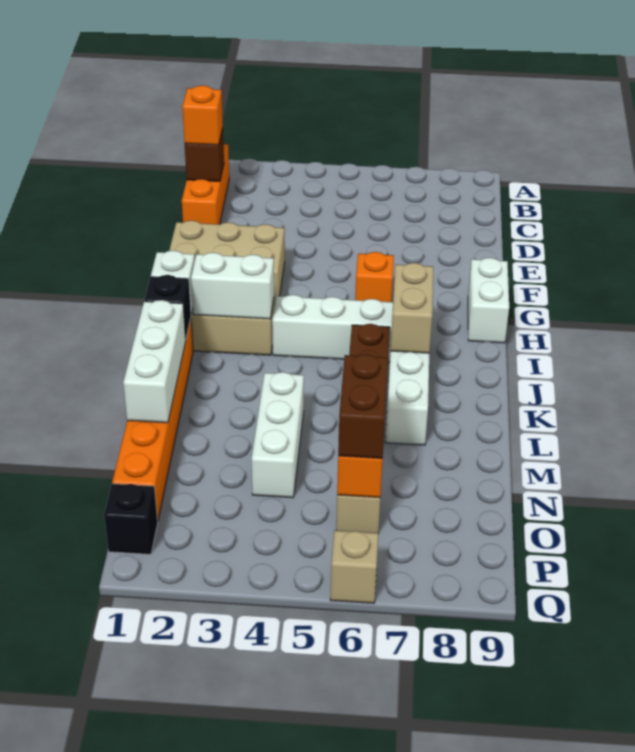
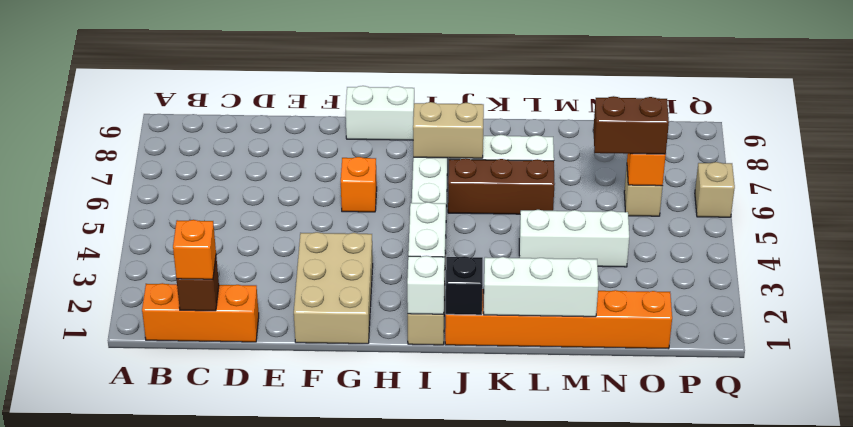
black brick P1 level 1 -> none

